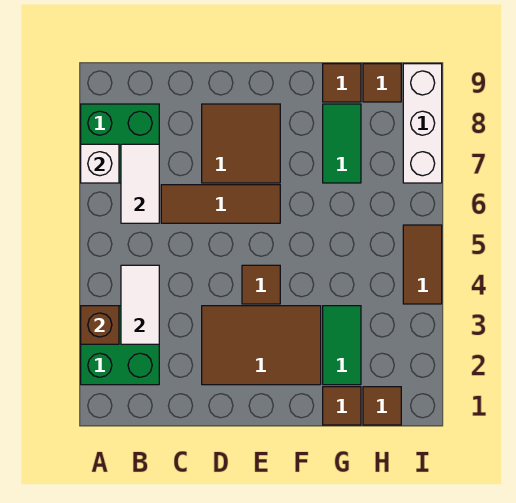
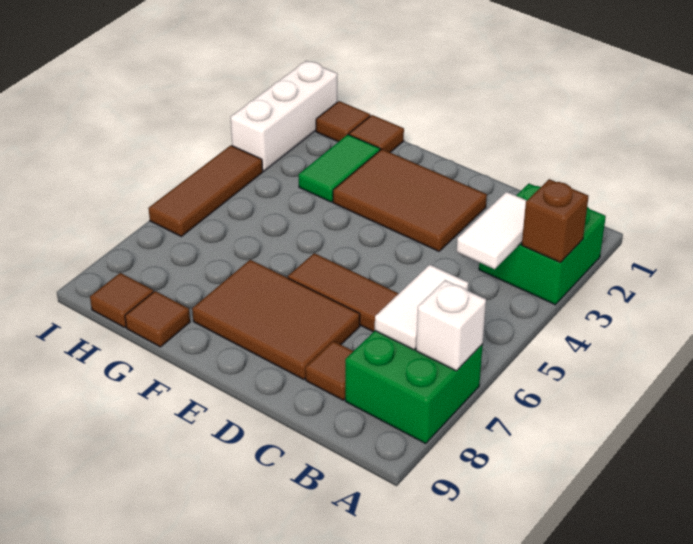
brown tile D7:E8 level 1 -> brown tile D7:F8 level 1
brown tile E4 level 1 -> brown tile C8 level 1
green tile G7:G8 level 1 -> none
brown tile I4:I5 level 1 -> brown tile I4:I6 level 1
white brick I7:I9 level 1 -> white brick I1:I3 level 1

